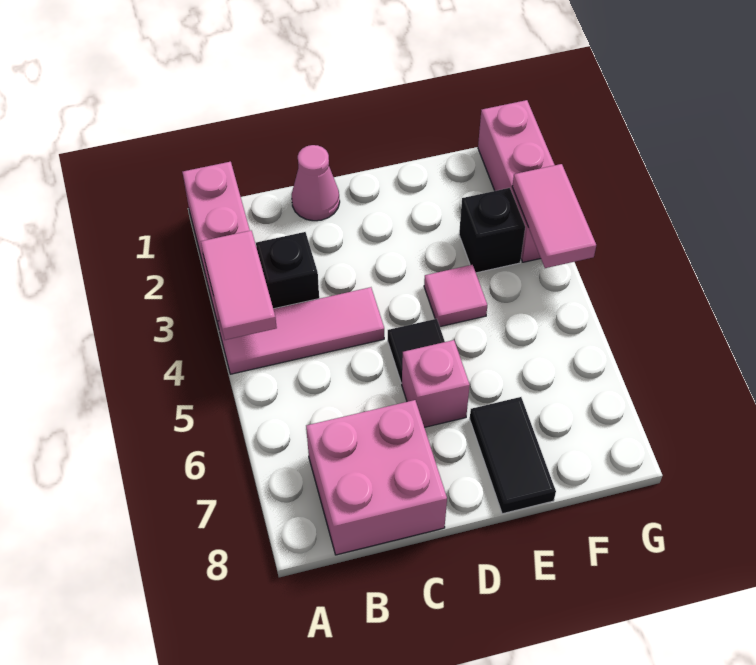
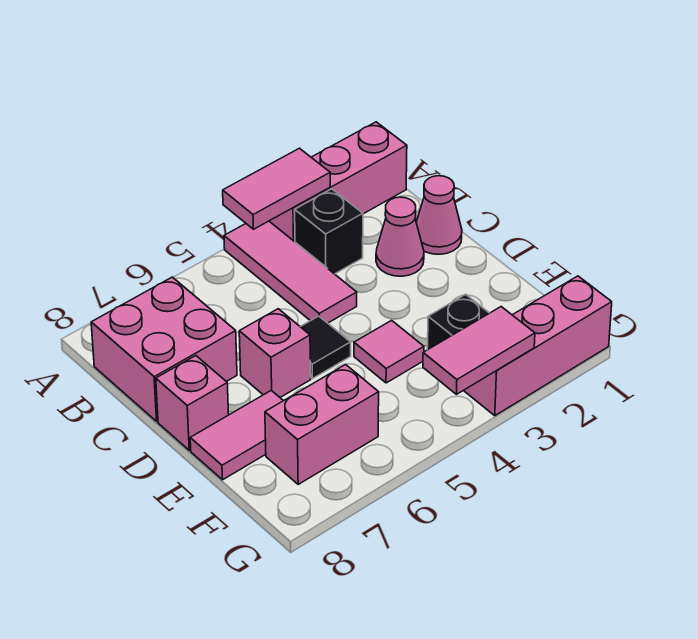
none -> pink cone C2 level 1
none -> pink brick D8 level 1
black tile E7:E8 level 1 -> pink tile E7:E8 level 1
none -> pink brick F6:F7 level 1

